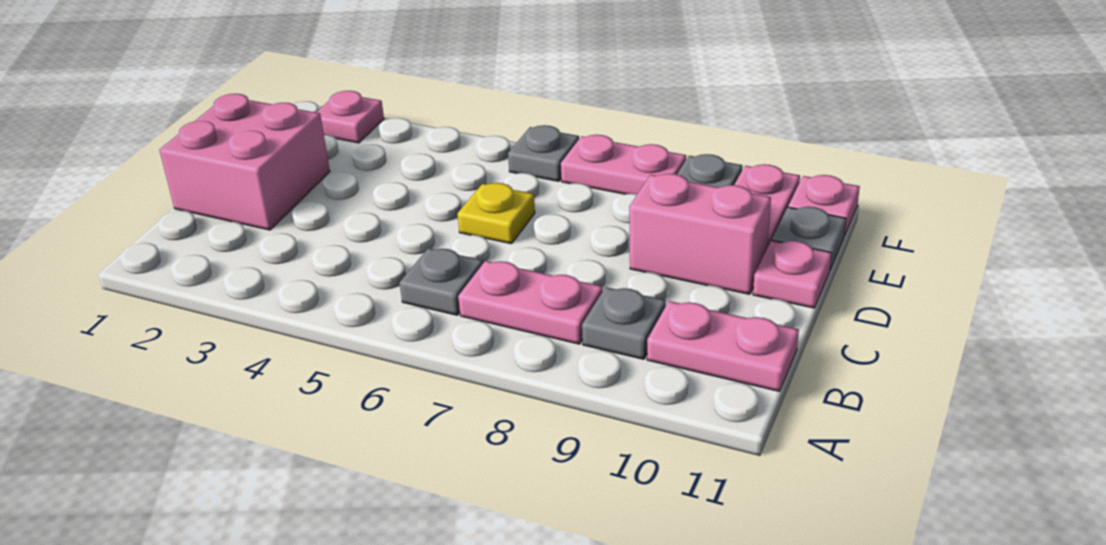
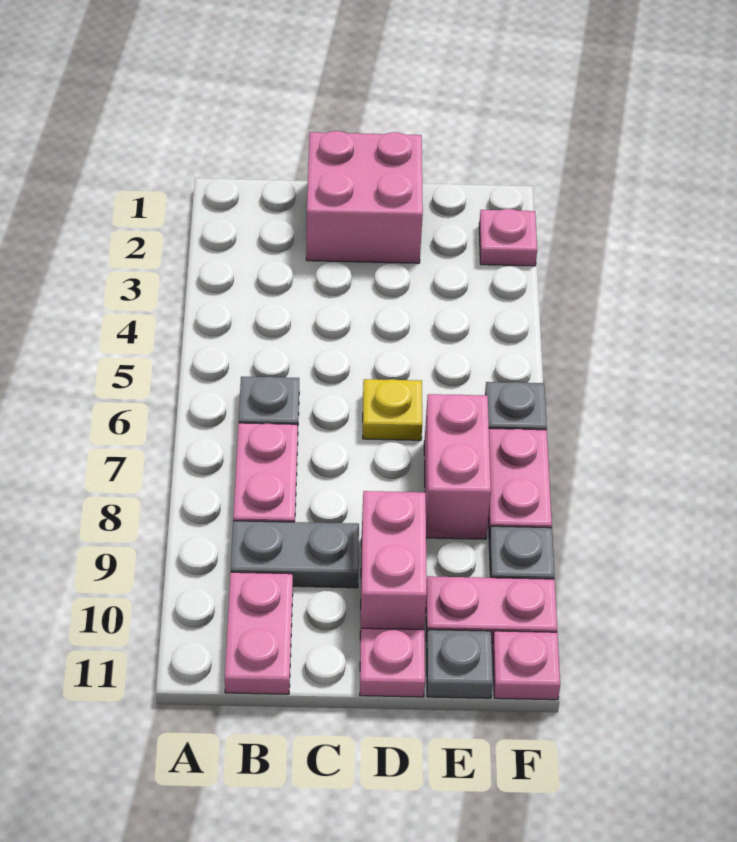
grey plate B9 level 1 -> grey plate B9:C9 level 1
none -> pink brick E7:E8 level 1

